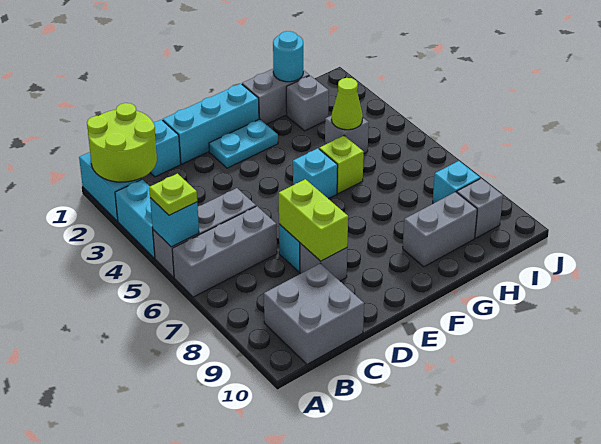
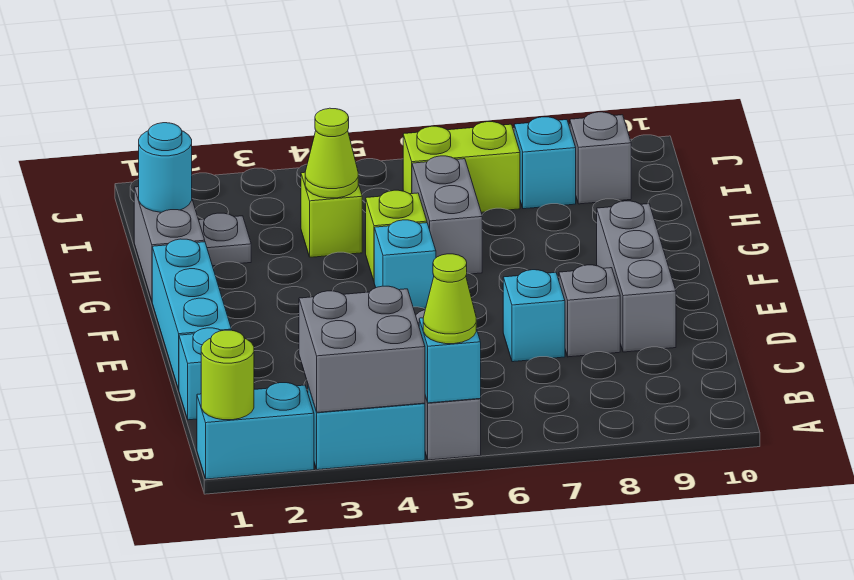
lime round brick A1:B2 level 2 -> lime round brick A1 level 2
lime plate A5 level 3 -> lime cone A5 level 3
grey brick A6:C6 level 1 -> grey brick D9:F9 level 1
grey brick B9:C10 level 1 -> grey brick A3:B4 level 2
lime brick D7:D8 level 2 -> lime brick I6:I7 level 1
cyan plate E2:F2 level 1 -> none
grey brick G9:H9 level 1 -> grey brick G6:H6 level 1
grey brick H2 level 1 -> grey plate H2 level 1
grey brick H4 level 1 -> lime brick H4 level 1

